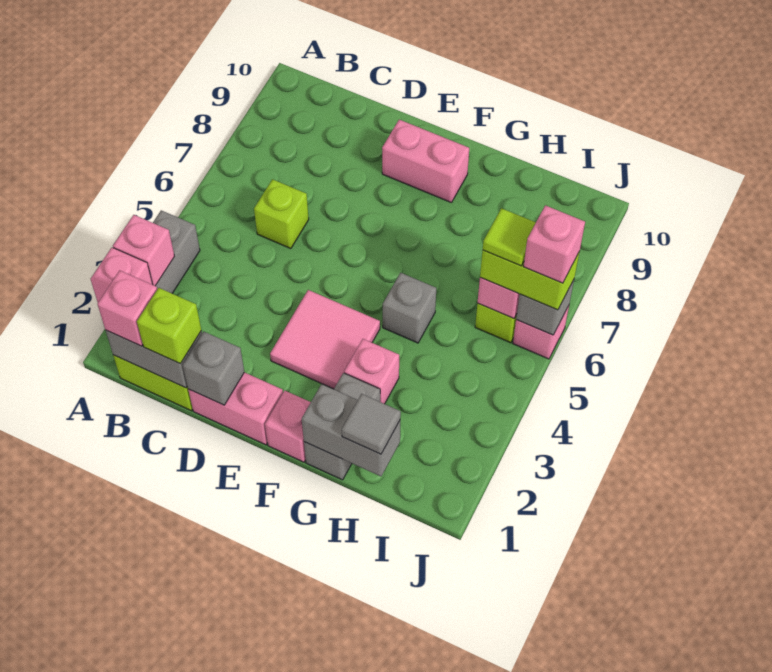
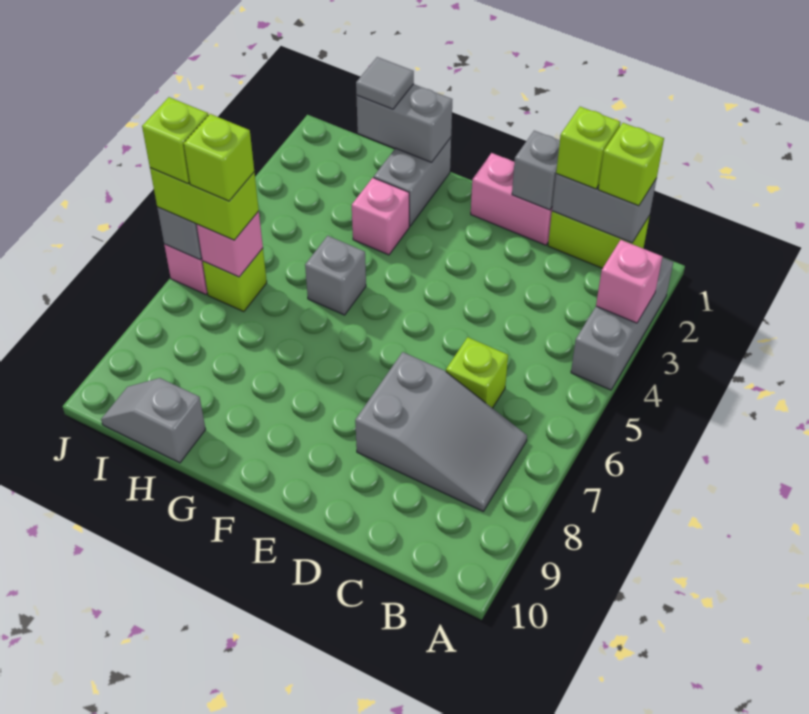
pink brick A2 level 2 -> none
pink brick B1 level 3 -> lime brick B1 level 3
none -> grey slope B7:D8 level 1 top D
pink tile E3:F4 level 1 -> none
pink brick E9:F9 level 1 -> none
pink brick F1 level 1 -> none
none -> grey slope H10:I10 level 1 top H
lime tile I6 level 4 -> lime brick I6 level 4
pink brick J6 level 4 -> lime brick J6 level 4

